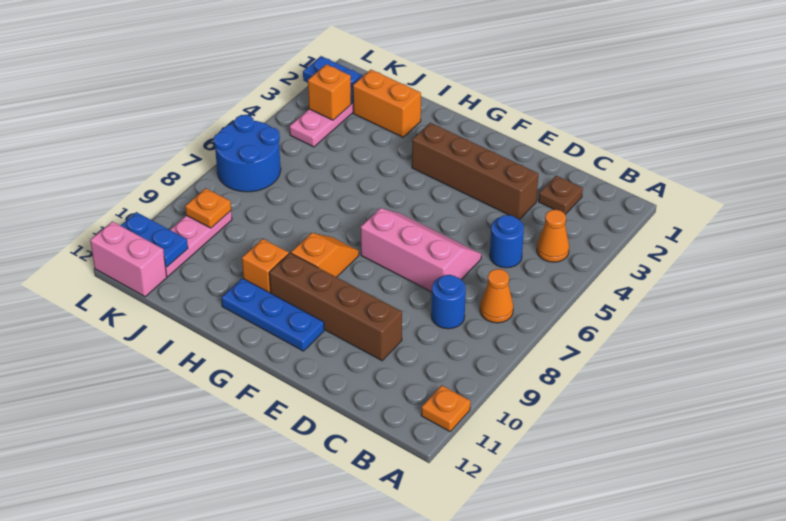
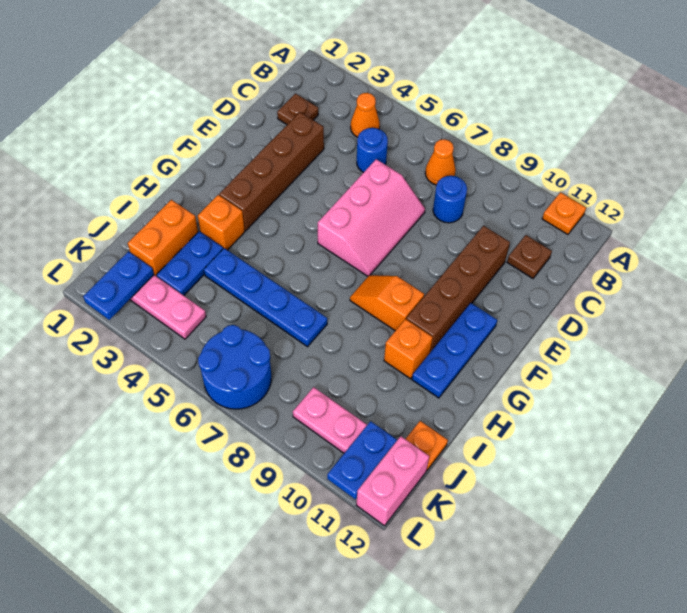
none -> brown plate C11 level 1
pink slope D6:F7 level 1 top 7 -> pink slope D6:F7 level 1 top 6
none -> blue plate I3:J3 level 1
none -> blue plate I4:I7 level 1
orange brick K3 level 2 -> orange brick H3 level 1
orange plate K9 level 2 -> orange plate J12 level 1

